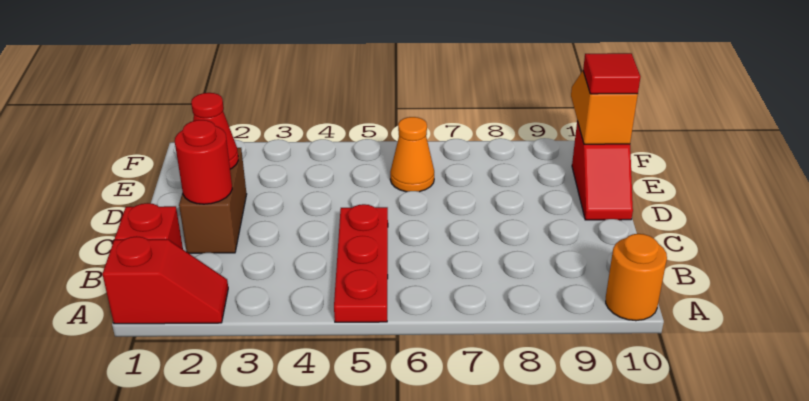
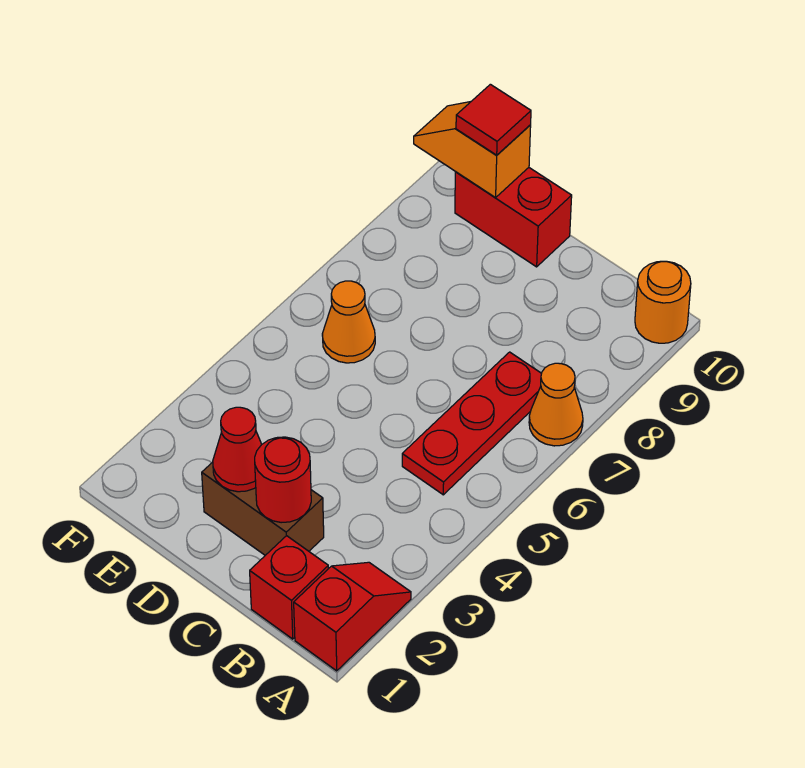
red plate A5:C5 level 1 -> red plate B5:B7 level 1
none -> orange cone A7 level 1
red slope D10:E10 level 1 top E -> red brick D10:E10 level 1

